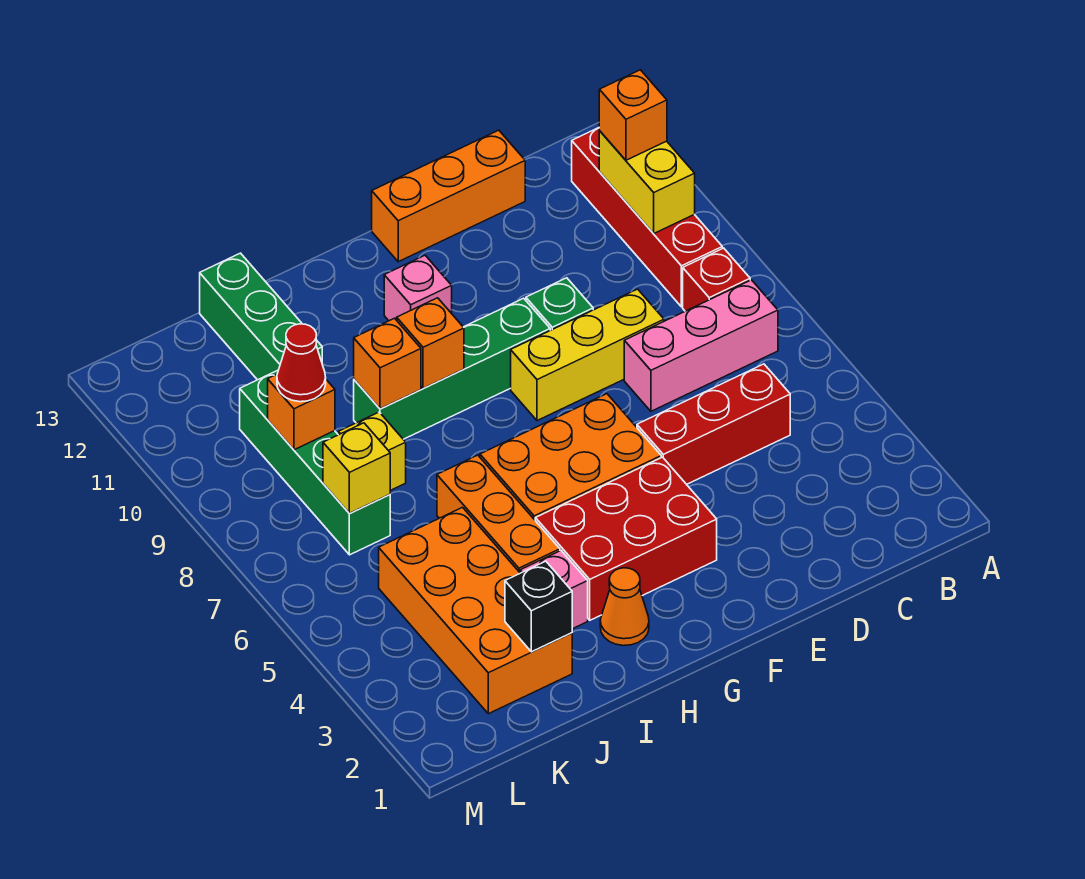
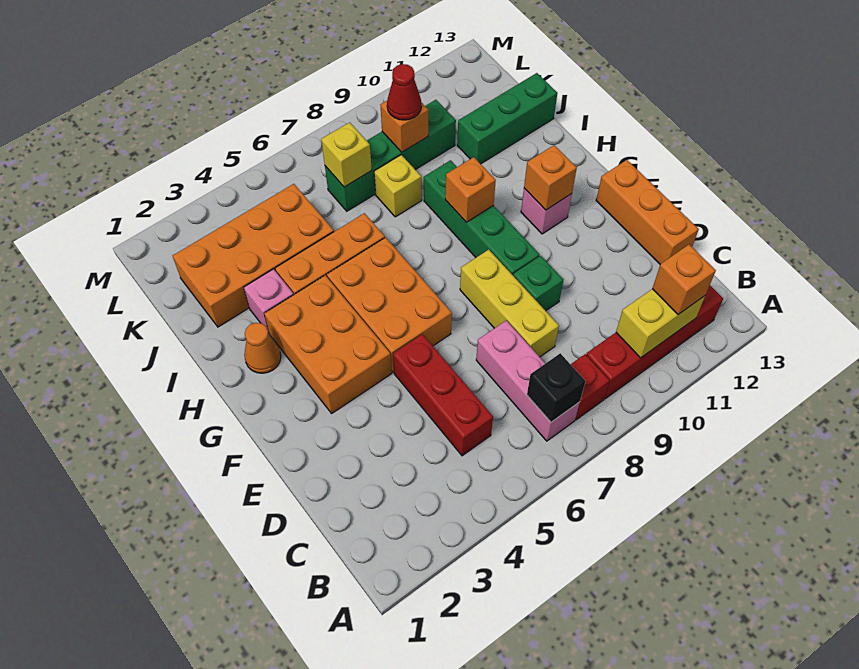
red brick F3:H4 level 1 -> orange brick F3:H4 level 1
orange brick I9 level 2 -> orange brick G11 level 2
black brick J2 level 2 -> black brick B7 level 2

